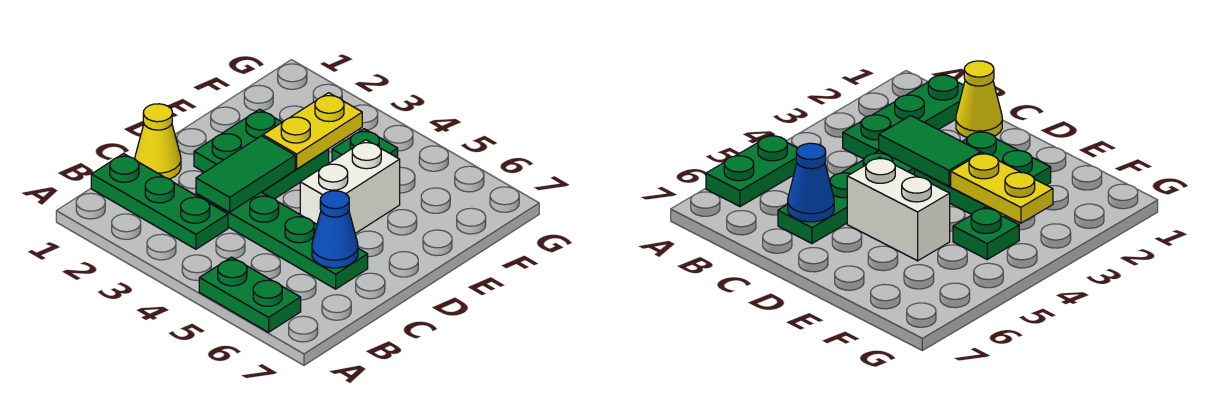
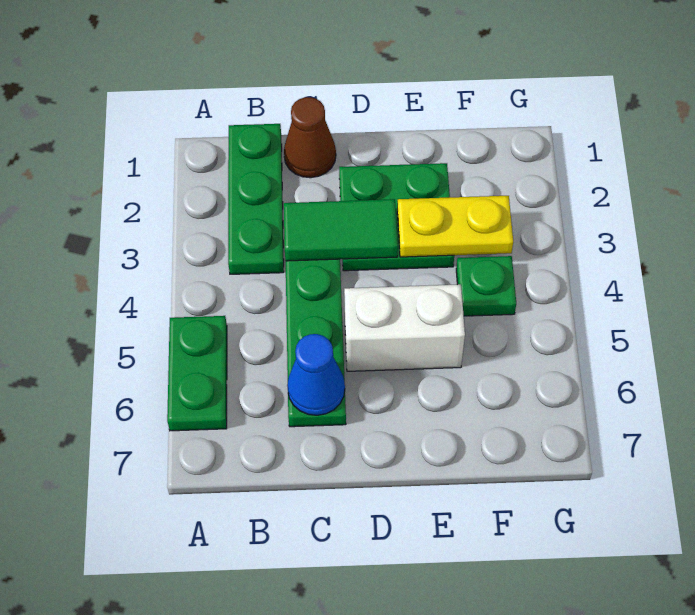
yellow cone C1 level 1 -> brown cone C1 level 1

